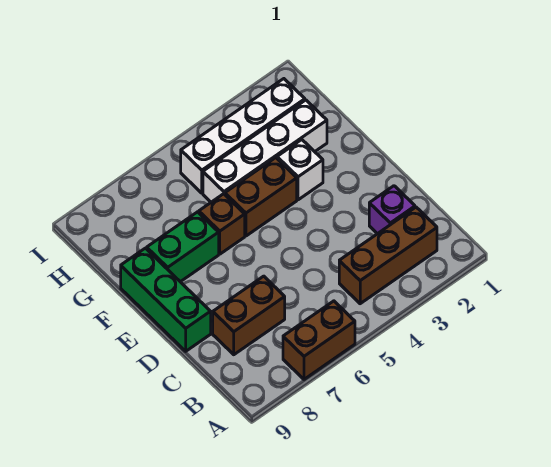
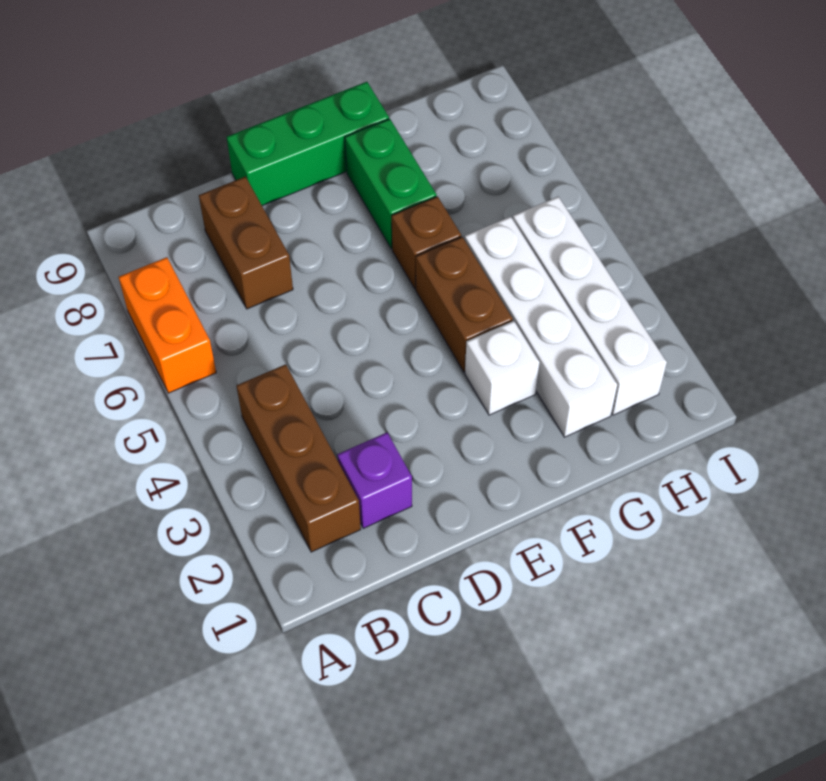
brown brick A6:A7 level 1 -> orange brick A6:A7 level 1

